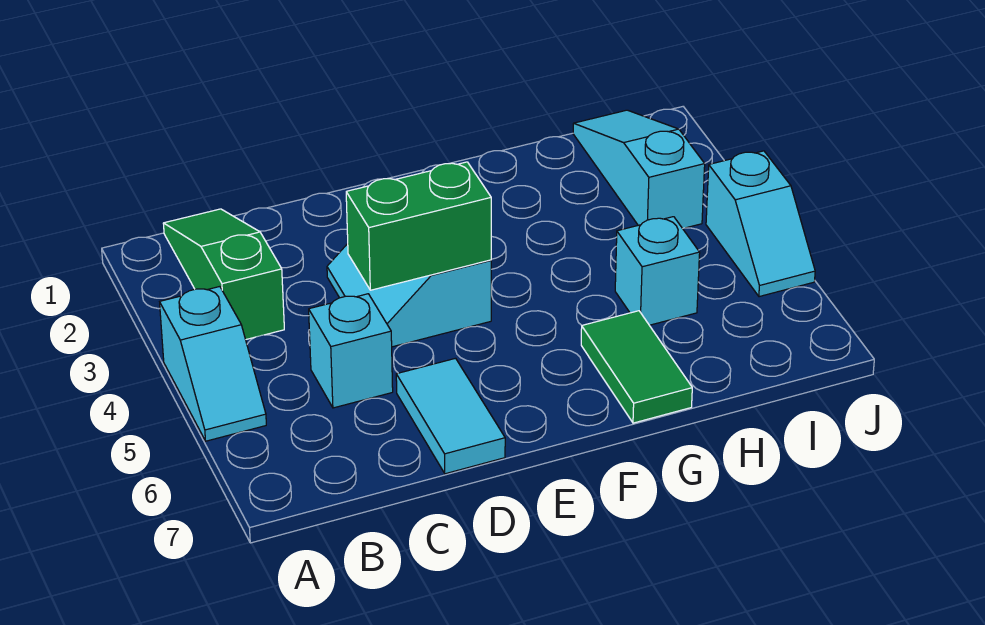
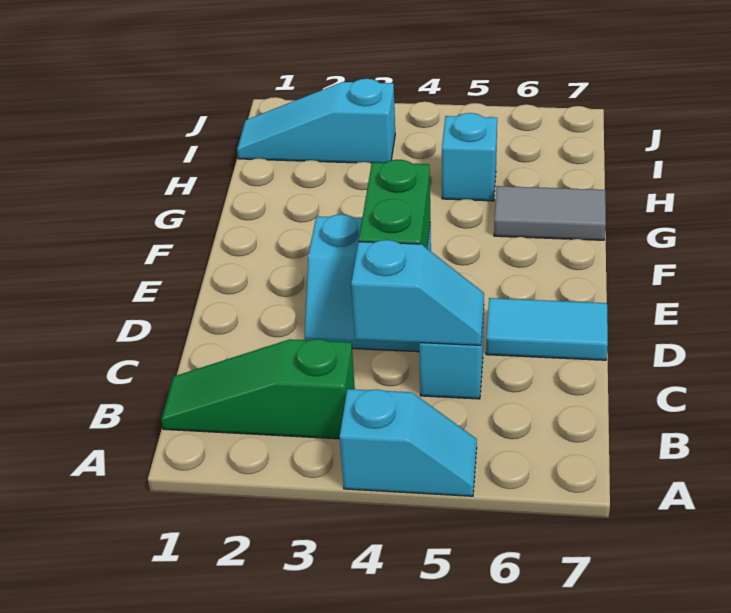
green tile G6:G7 level 1 -> grey tile G6:G7 level 1
cyan slope J4:J5 level 1 top 4 -> cyan slope C4:C5 level 2 top 4

